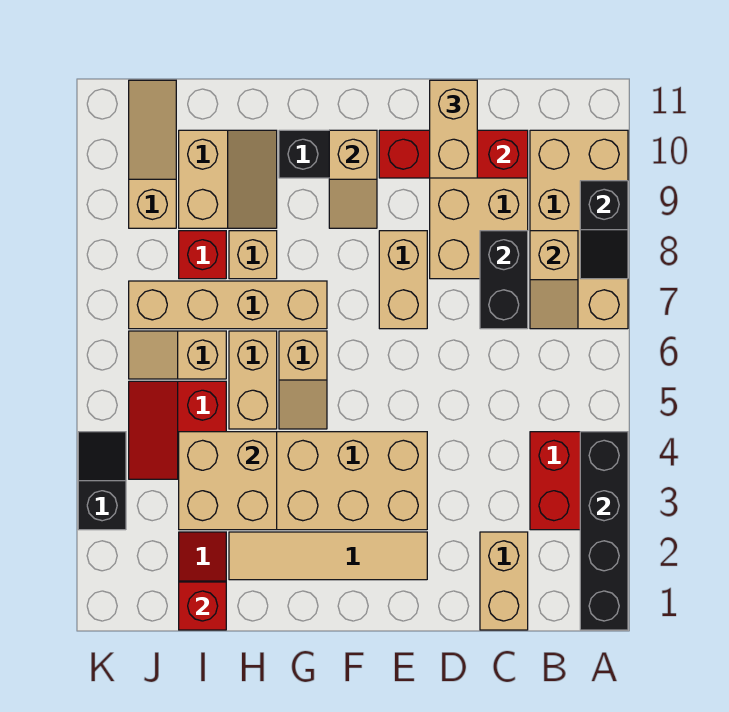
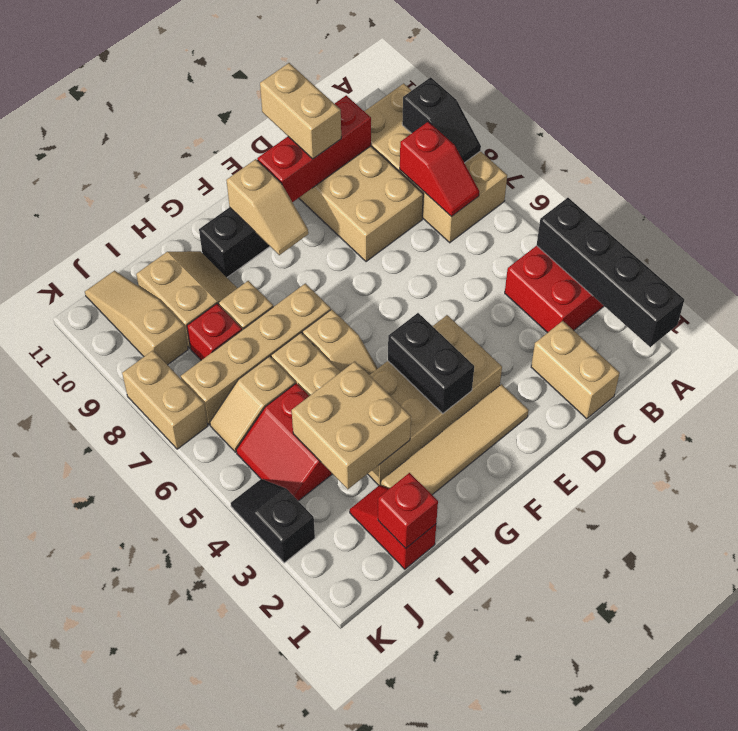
tan slope B7:B8 level 2 top 8 -> red slope B7:B8 level 2 top 8
black brick C7:C8 level 2 -> black brick F3:F4 level 2
tan brick E7:E8 level 1 -> tan brick K7:K8 level 1

